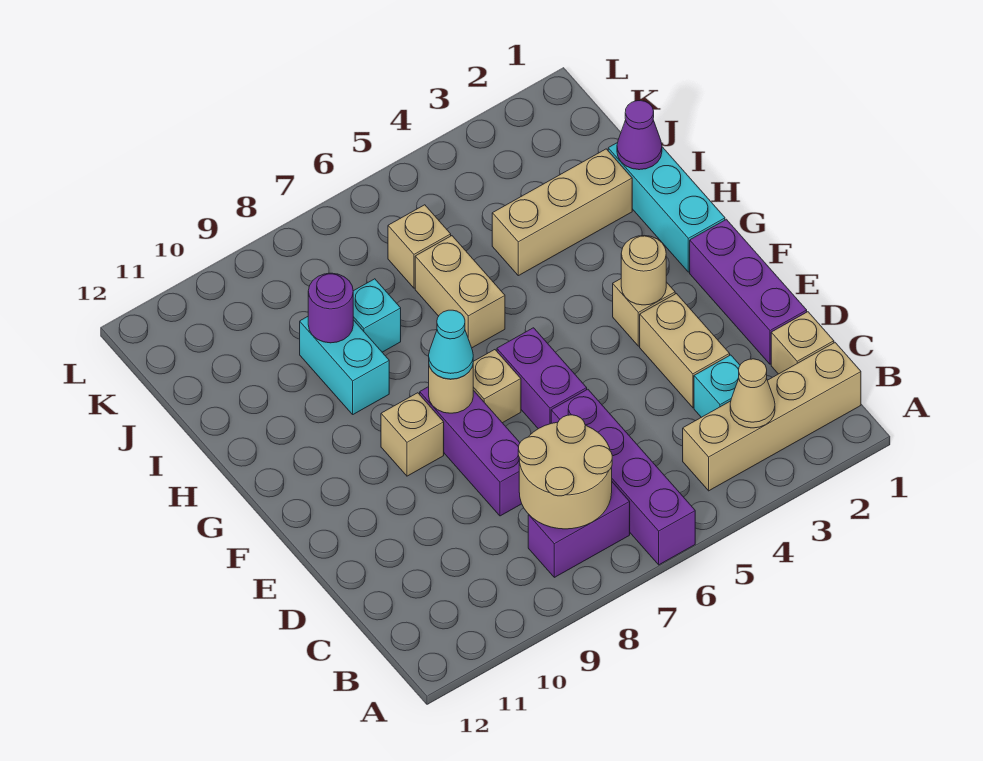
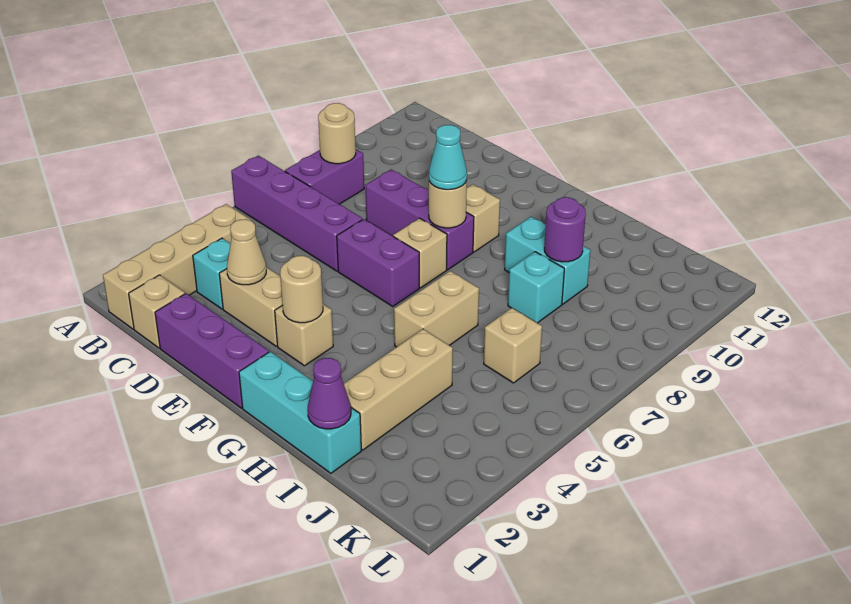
tan cone B3 level 2 -> tan cone D3 level 2
tan round brick B7:C8 level 2 -> tan round brick B8 level 2
tan brick H6:I6 level 1 -> tan brick H5:H6 level 1

